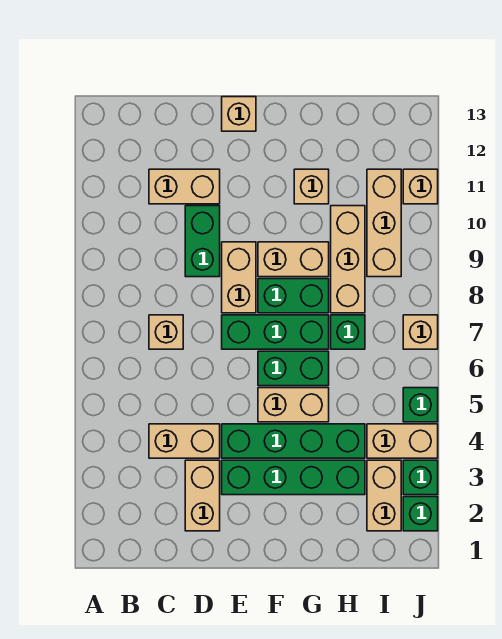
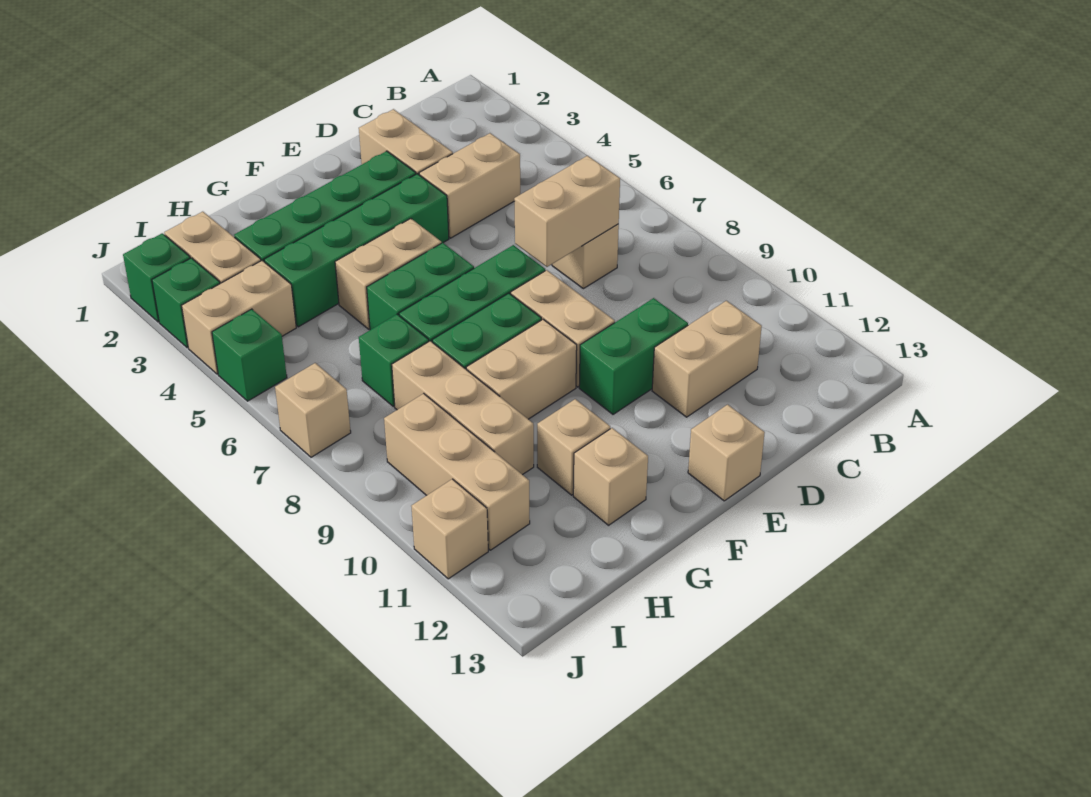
none -> tan brick C7:D7 level 2
green brick D9:D10 level 1 -> green brick D10:E10 level 1
none -> tan brick G12 level 1

